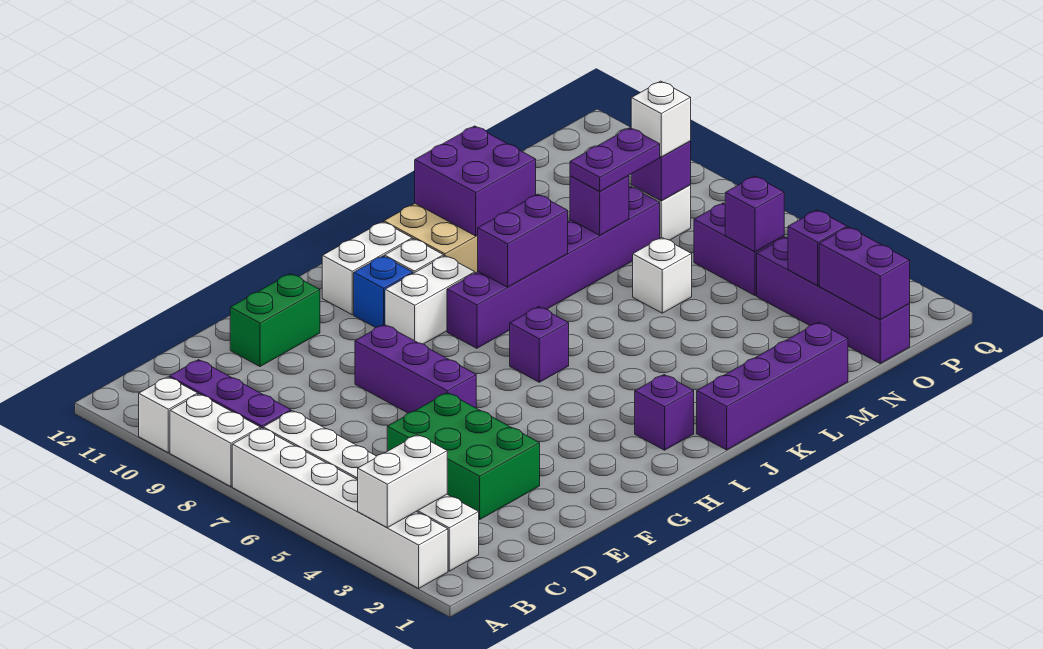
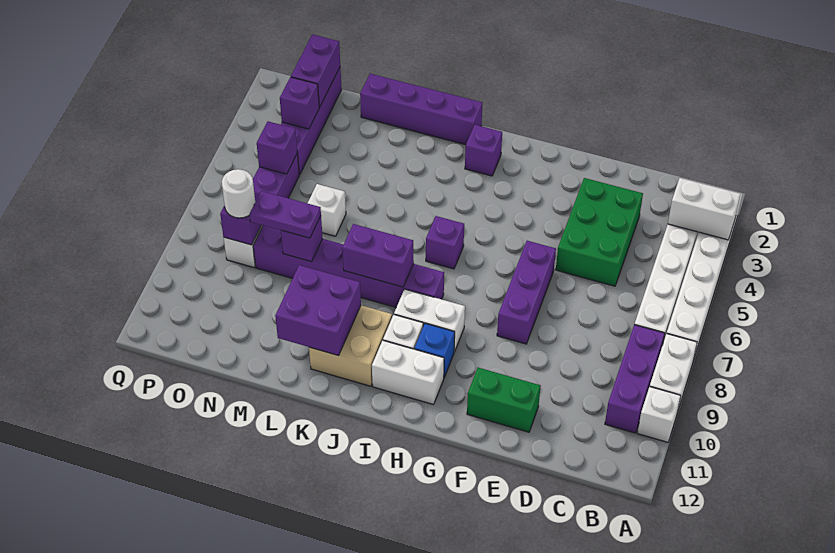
white brick O8 level 3 -> white round brick O8 level 3

